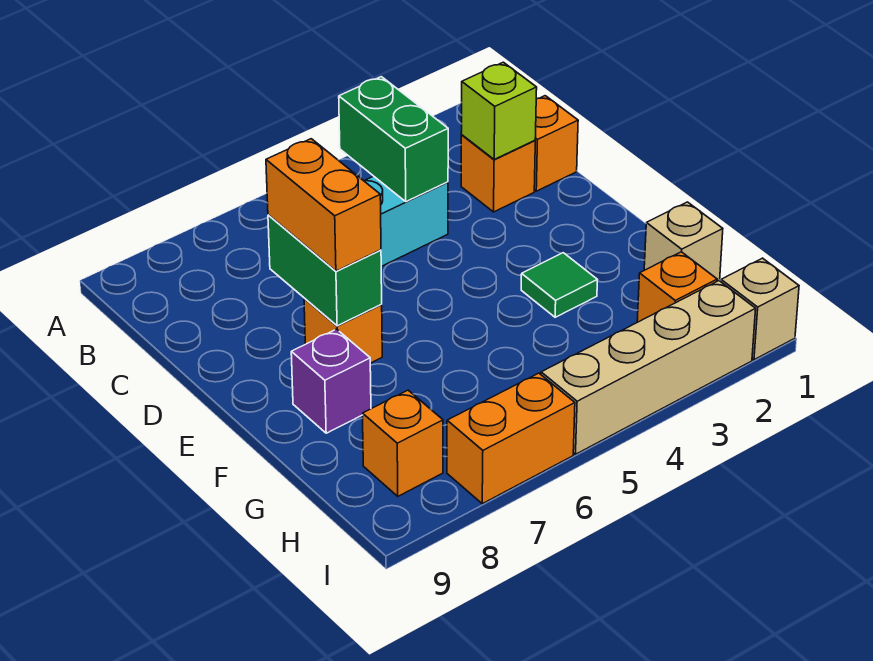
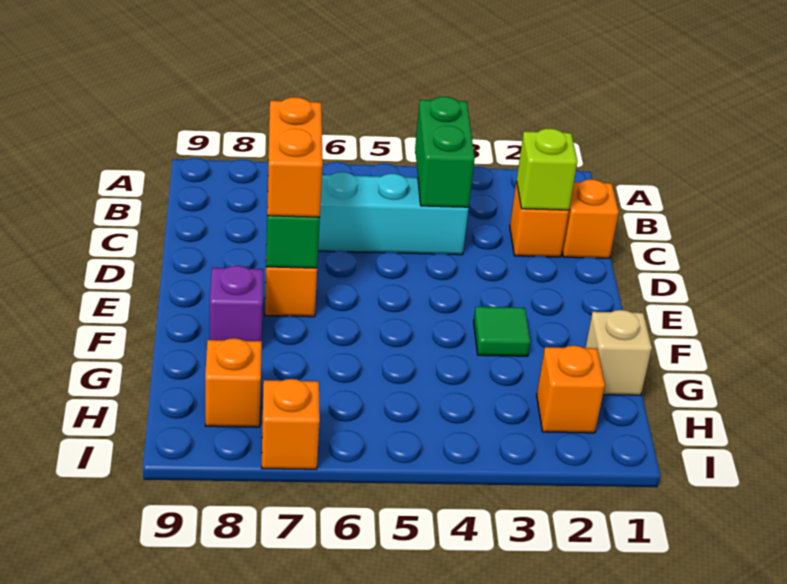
tan brick I1 level 1 -> none
tan brick I2:I5 level 1 -> none
orange brick I6:I7 level 1 -> orange brick I7 level 1

